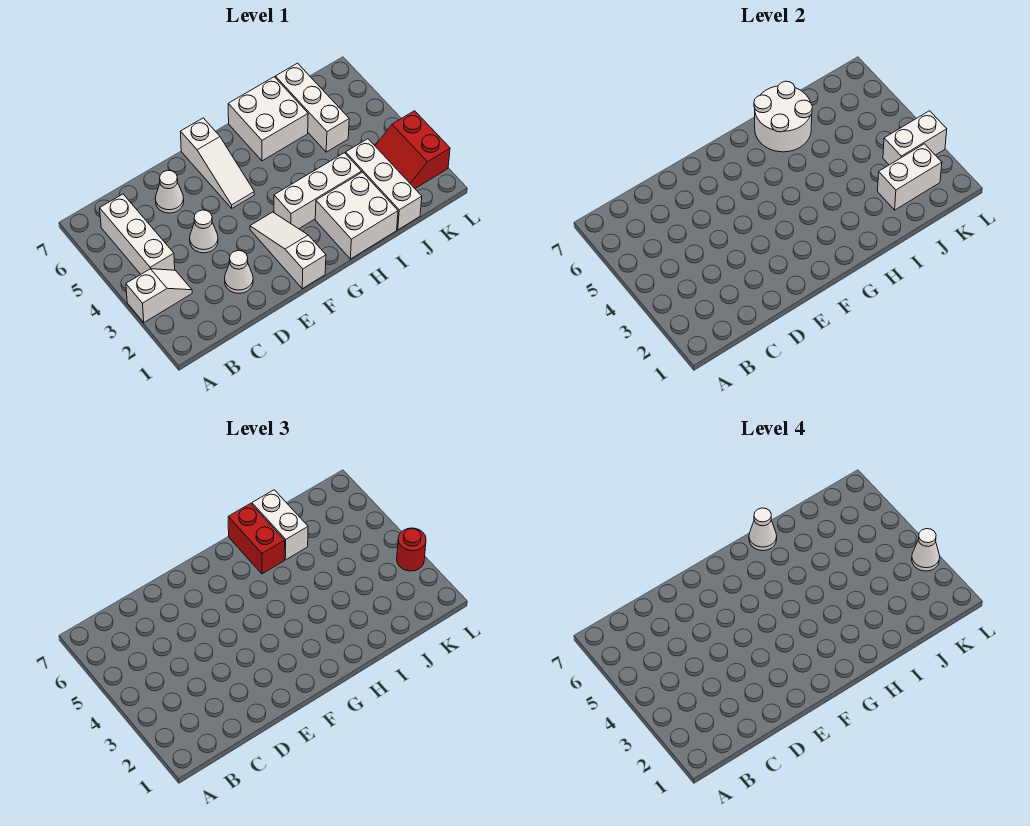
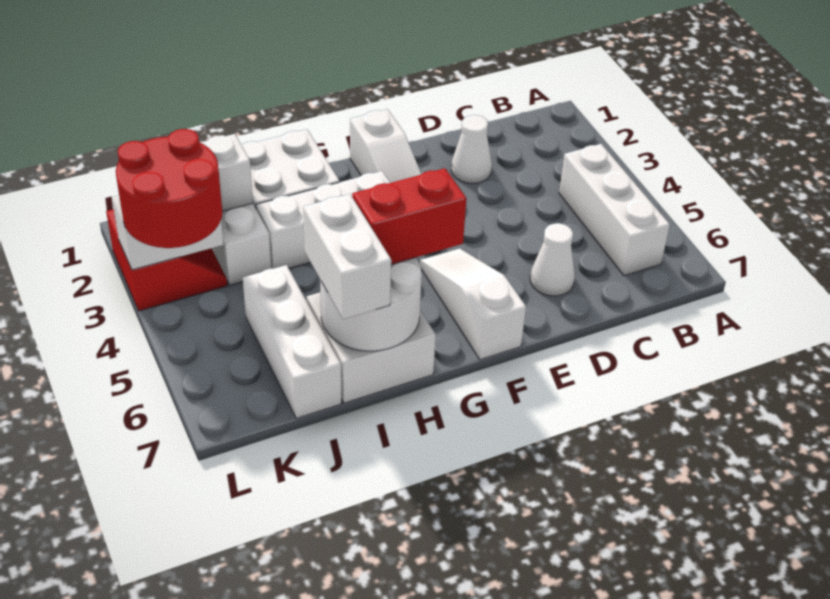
white slope A3:B3 level 1 top A -> none
white cone D4 level 1 -> none
red brick H6:H7 level 3 -> red brick G6:H6 level 3
white cone H7 level 4 -> none
red round brick L3 level 3 -> red round brick K3:L4 level 3
white cone L3 level 4 -> none

